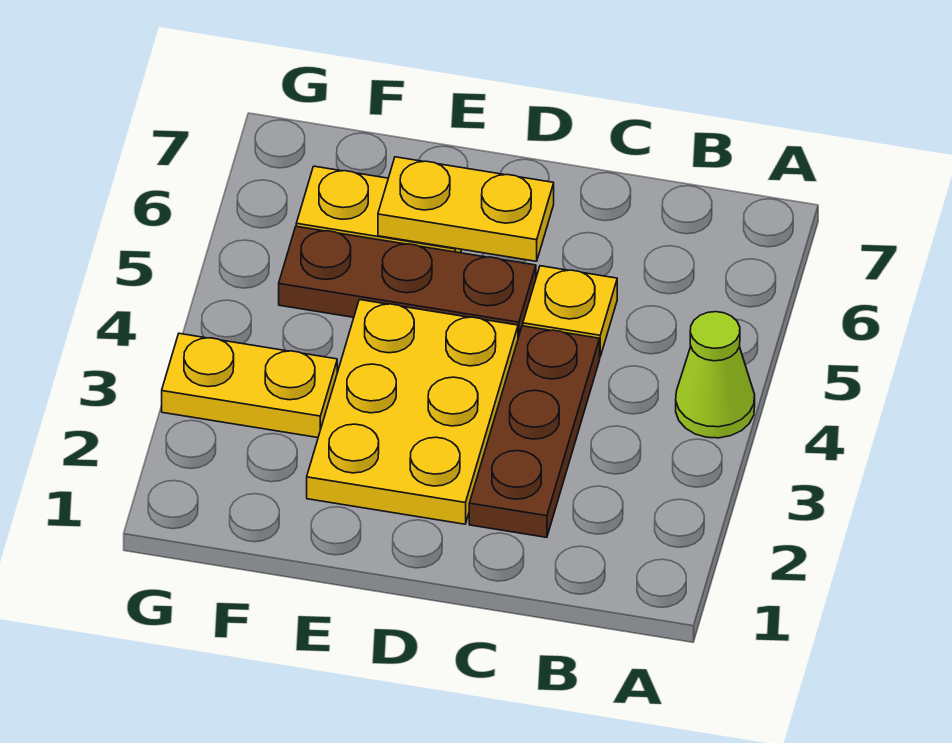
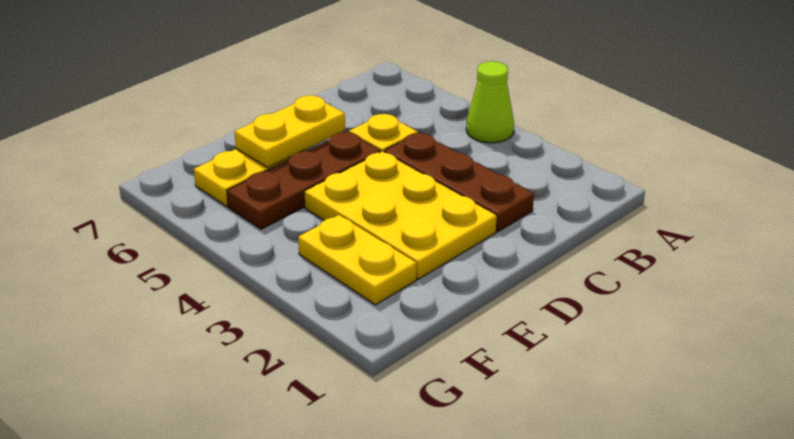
yellow plate F3:G3 level 1 -> yellow plate F2:F3 level 1

